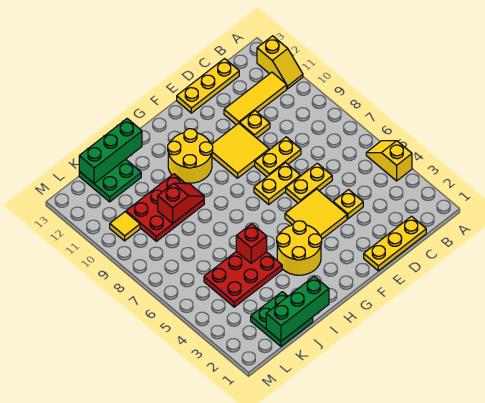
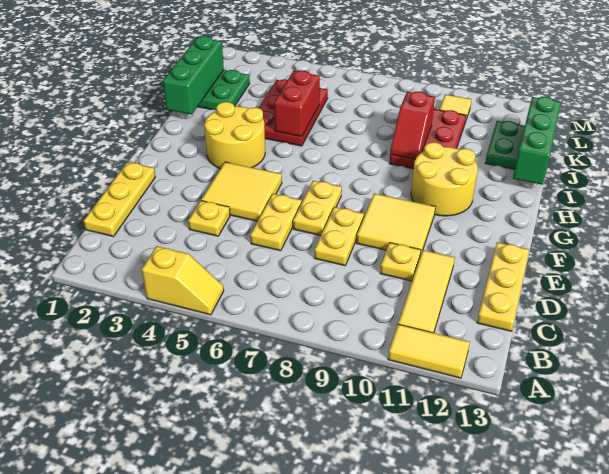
yellow slope A11:A12 level 1 top 12 -> yellow tile A11:A12 level 1
red brick I5 level 2 -> red brick I5:J5 level 2

